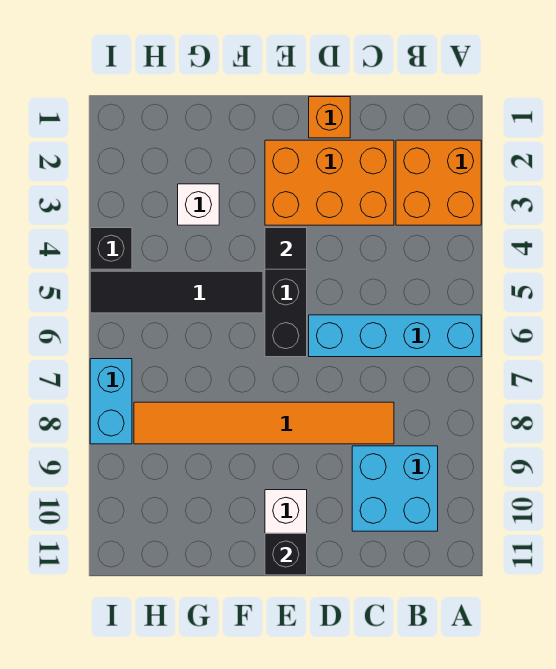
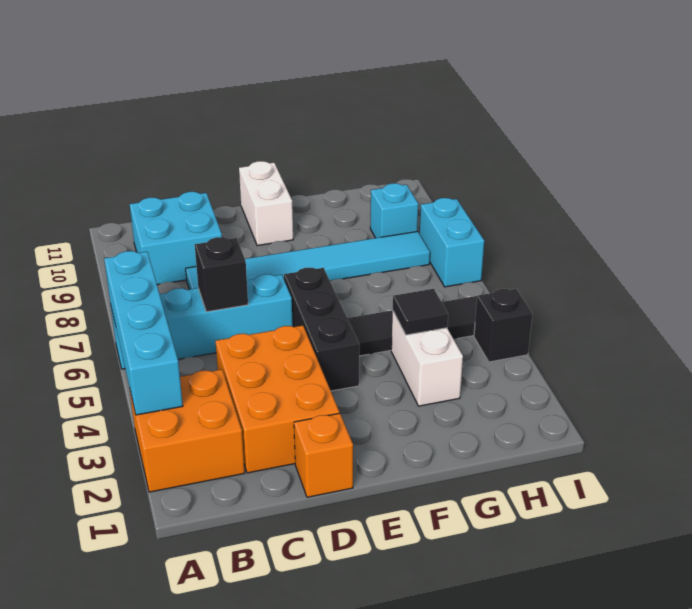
none -> cyan brick A3:A6 level 2
orange brick C2:E3 level 1 -> orange brick C2:D4 level 1
orange tile C8:H8 level 1 -> cyan tile C8:H8 level 1
black tile E4 level 2 -> black tile G4 level 2
black brick E11 level 2 -> black brick C6 level 2
white brick G3 level 1 -> white brick G3:G4 level 1
none -> cyan brick H9 level 1

